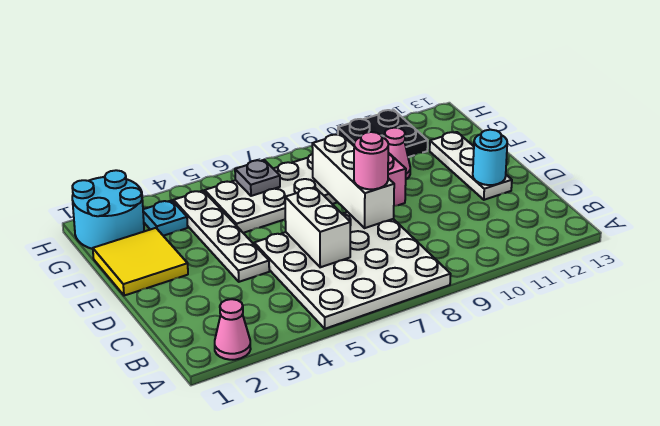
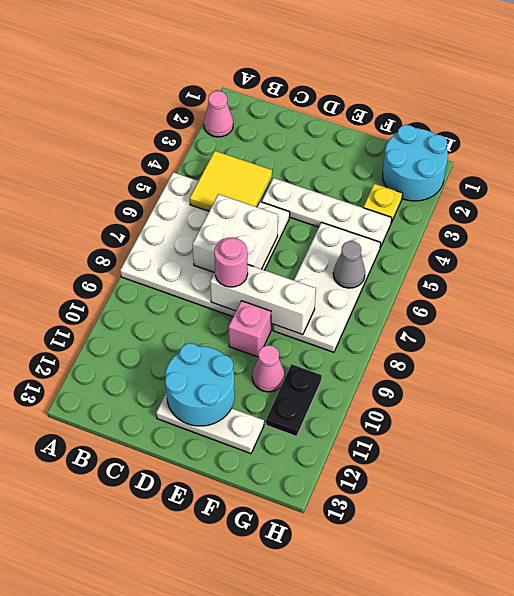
white brick C6:D6 level 2 -> white brick C6:D7 level 2
cyan round brick D12 level 2 -> cyan round brick D11:E12 level 2
yellow tile E1:F2 level 1 -> yellow tile B4:C5 level 2
cyan plate G3 level 1 -> yellow plate G3 level 1
grey plate G6 level 2 -> grey cone G6 level 2
black plate G10:H11 level 1 -> black plate G10:G11 level 1

